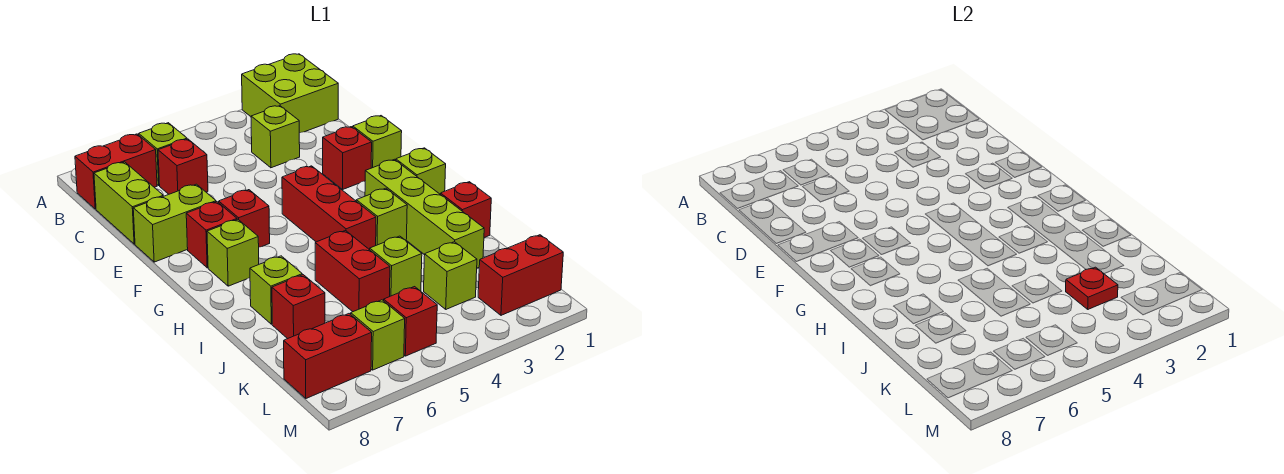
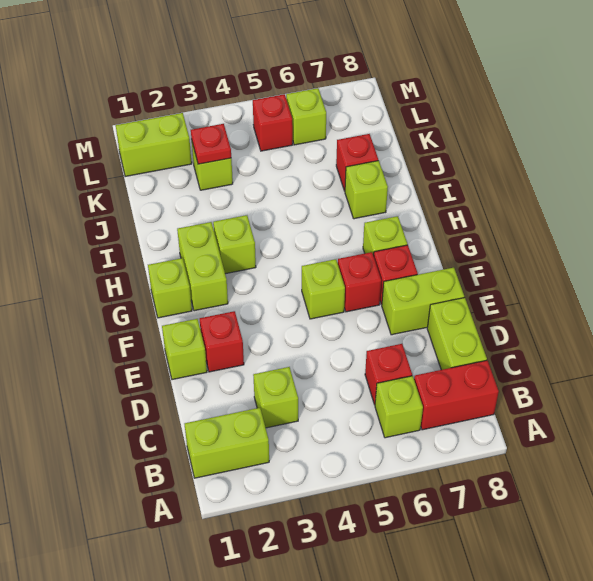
lime brick A1:B2 level 1 -> lime brick B1:B2 level 1
red brick F4:H4 level 1 -> none
lime brick G2:J2 level 1 -> lime brick G2:H2 level 1
red brick I1 level 1 -> none
red brick I5:J5 level 1 -> none
lime brick J4 level 1 -> lime brick F5 level 1
red brick L1:L2 level 1 -> lime brick L1:L2 level 1
red brick L7:L8 level 1 -> none

